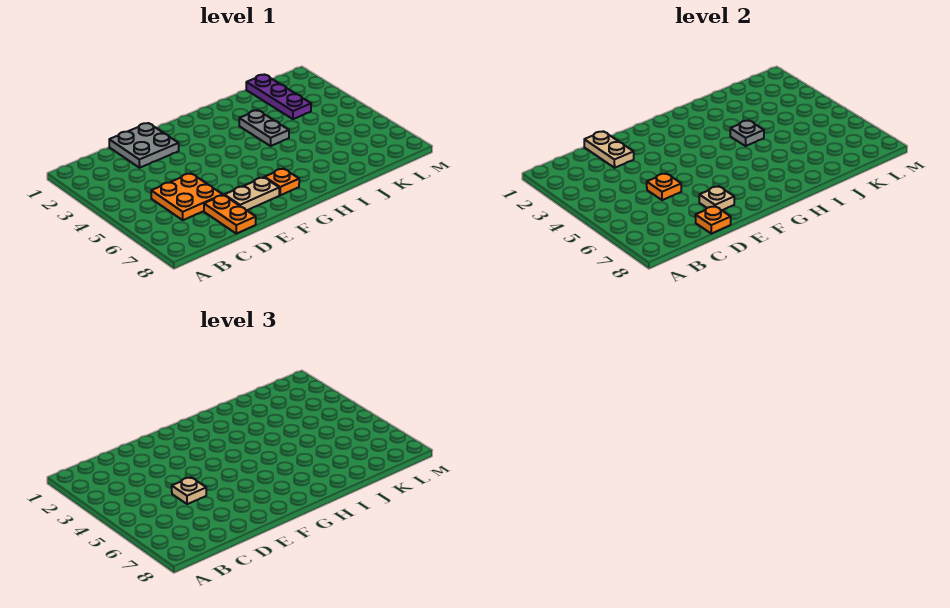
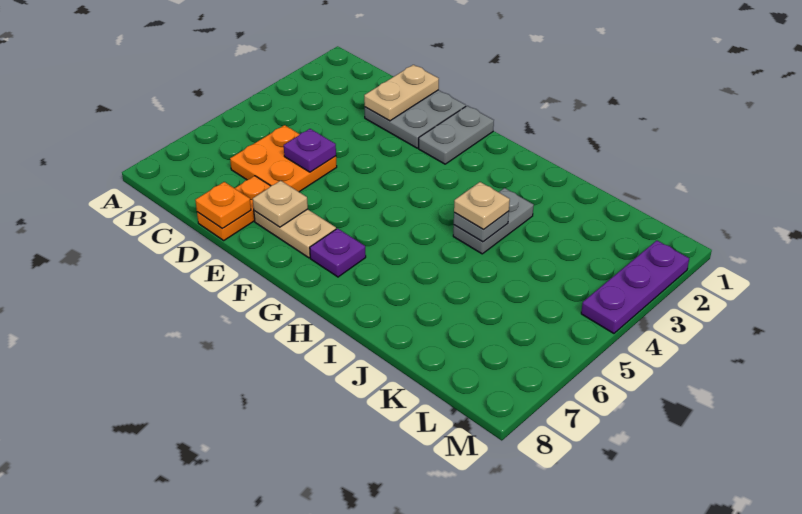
orange plate D5 level 2 -> purple plate D5 level 2
tan plate D5 level 3 -> tan plate I4 level 3
none -> grey plate F1:F2 level 1
orange plate G7 level 1 -> purple plate G7 level 1
purple plate K1:K3 level 1 -> purple plate M2:M4 level 1

